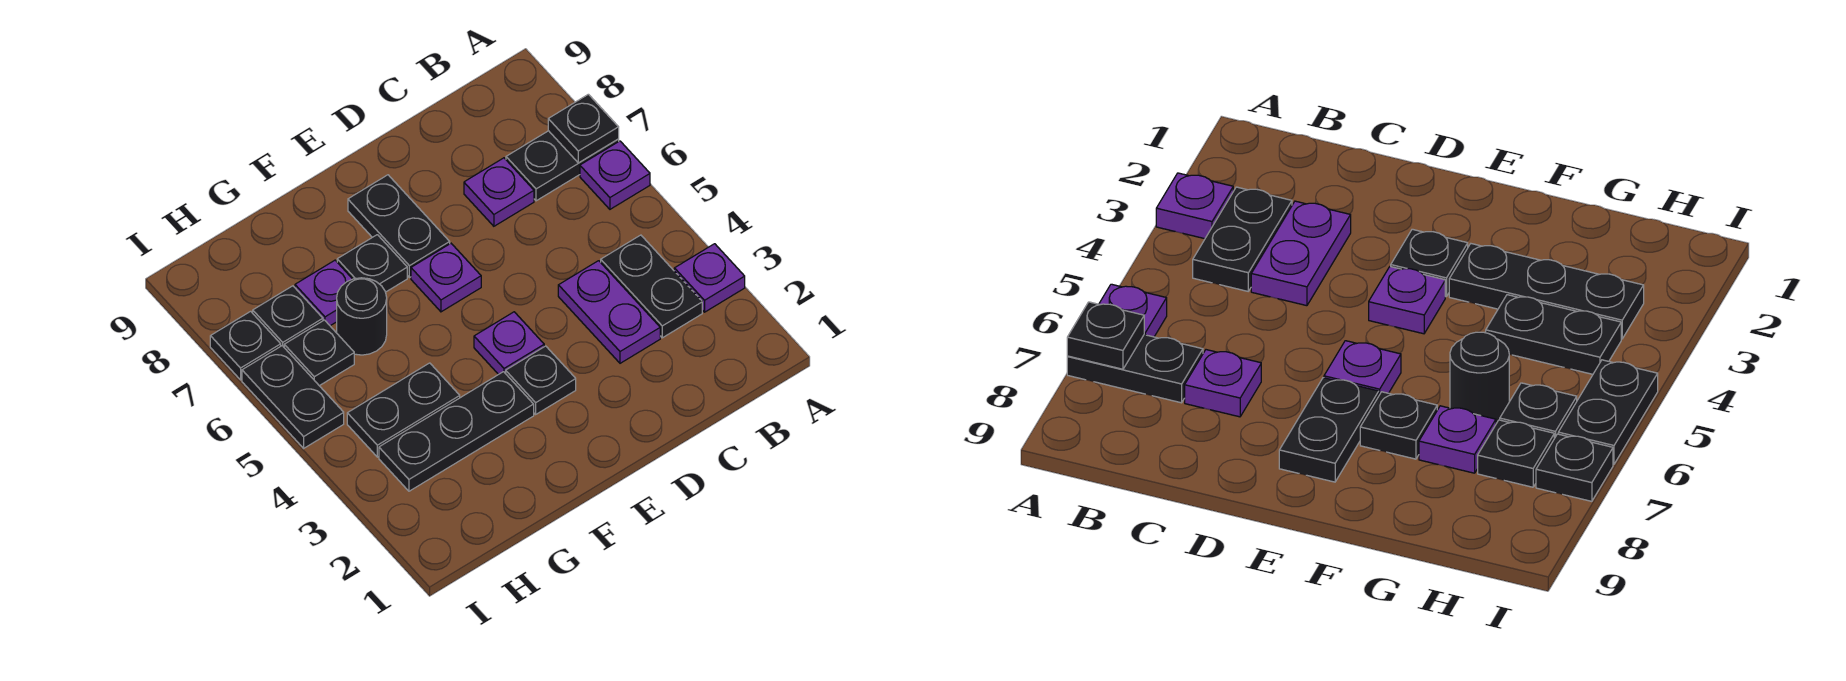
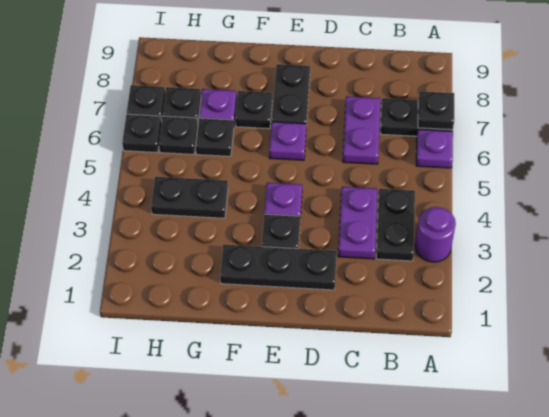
purple plate A3 level 1 -> purple round brick A3 level 1
purple plate C7 level 1 -> purple plate C6:C7 level 1
black plate F3:H3 level 1 -> black plate D2:F2 level 1
black round brick G6 level 1 -> black plate G6 level 1
black plate I5:I6 level 1 -> black plate I6 level 1

